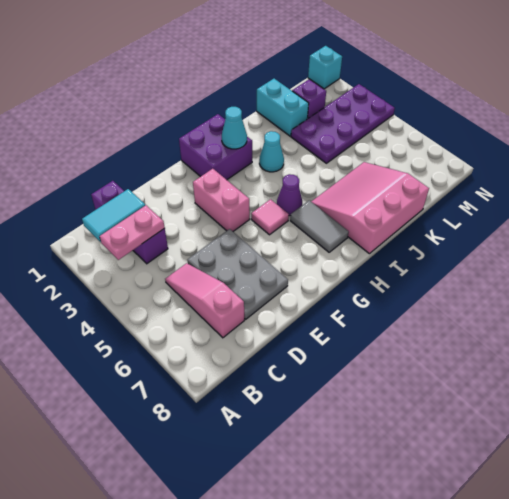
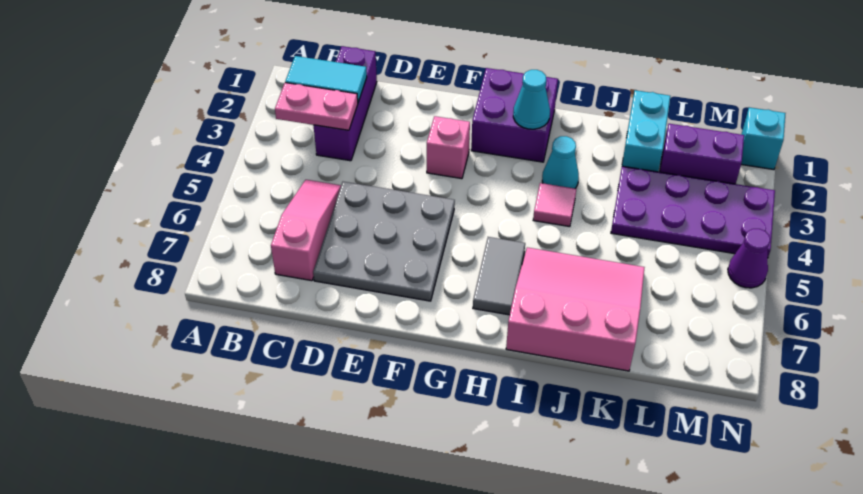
grey plate D5:E7 level 1 -> grey plate D5:F7 level 1
pink brick F3:F4 level 1 -> pink brick F3 level 1
pink tile G5 level 1 -> pink tile I4 level 1
purple cone H5 level 1 -> purple cone N5 level 1
purple brick L2 level 1 -> purple brick L2:M2 level 1

